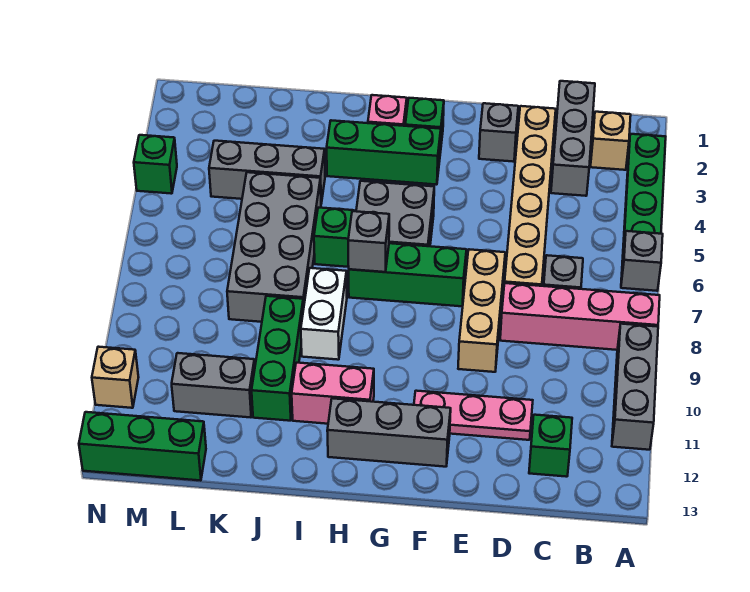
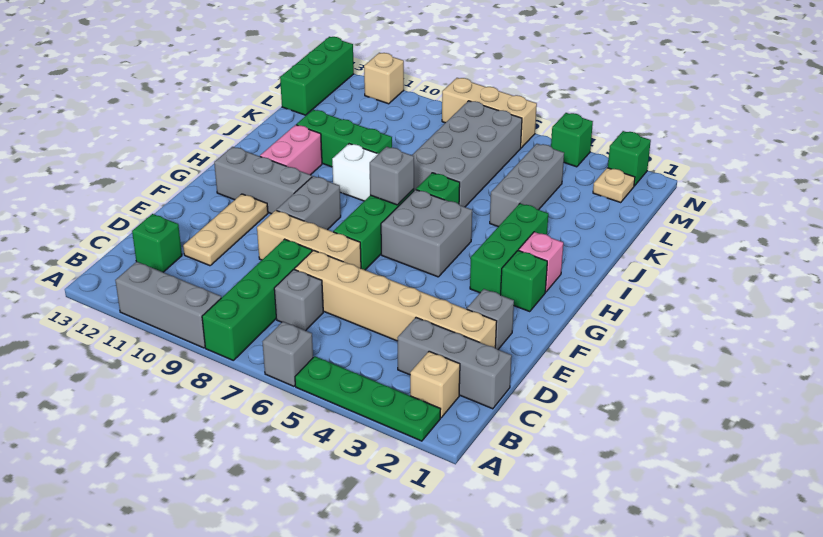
pink brick A8:D8 level 1 -> green brick A8:D8 level 1
pink plate D11:F11 level 1 -> tan plate D11:F11 level 1
grey brick F12:H12 level 1 -> grey brick G10:G12 level 1
grey brick J5:K8 level 1 -> grey brick J6:M7 level 1
grey brick K11:L11 level 1 -> grey brick F9:G9 level 1
none -> tan plate M2 level 1
none -> green brick N2 level 1
none -> tan brick N6:N8 level 1

